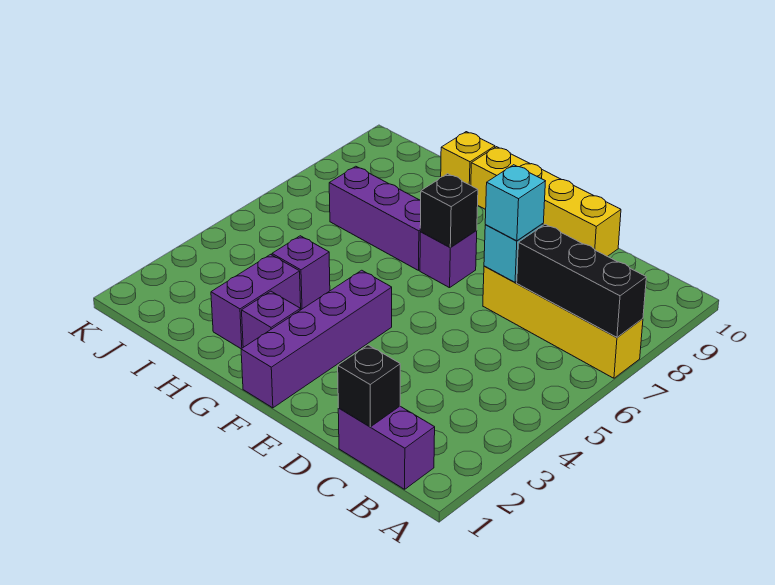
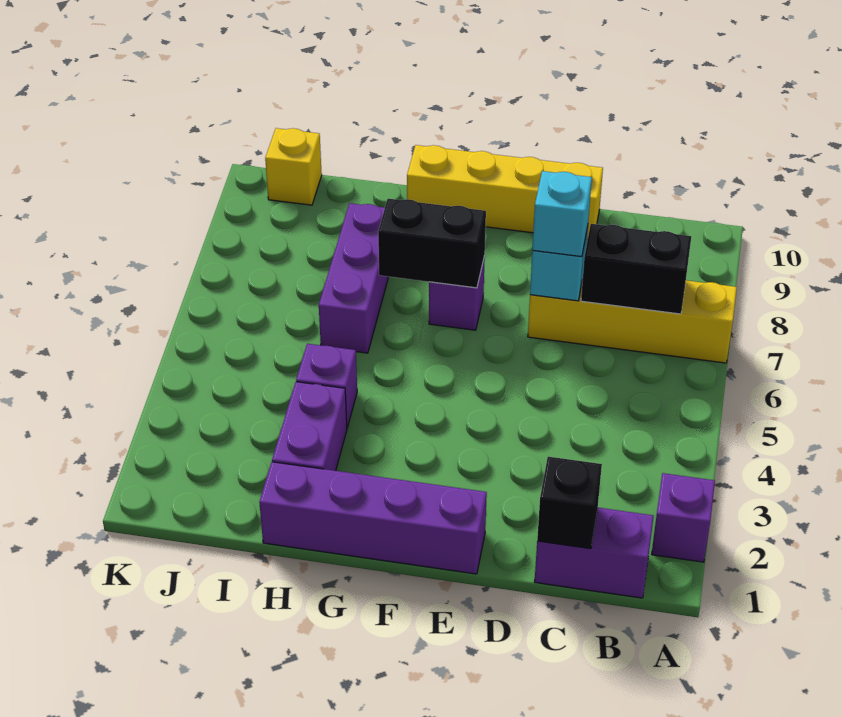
black brick A7:C7 level 2 -> black brick B7:C7 level 2
purple brick F1:F4 level 1 -> purple brick E1:H1 level 1
black brick F7 level 2 -> black brick F7:G7 level 2
purple brick G2 level 1 -> purple brick A2 level 1
purple brick G7:I7 level 1 -> purple brick H6:H8 level 1
yellow brick H10 level 1 -> yellow brick J10 level 1

